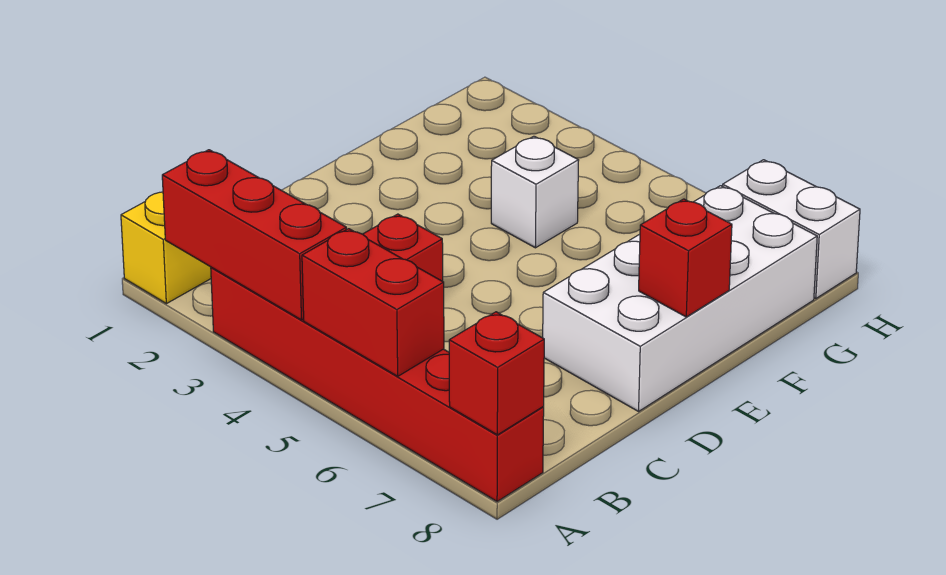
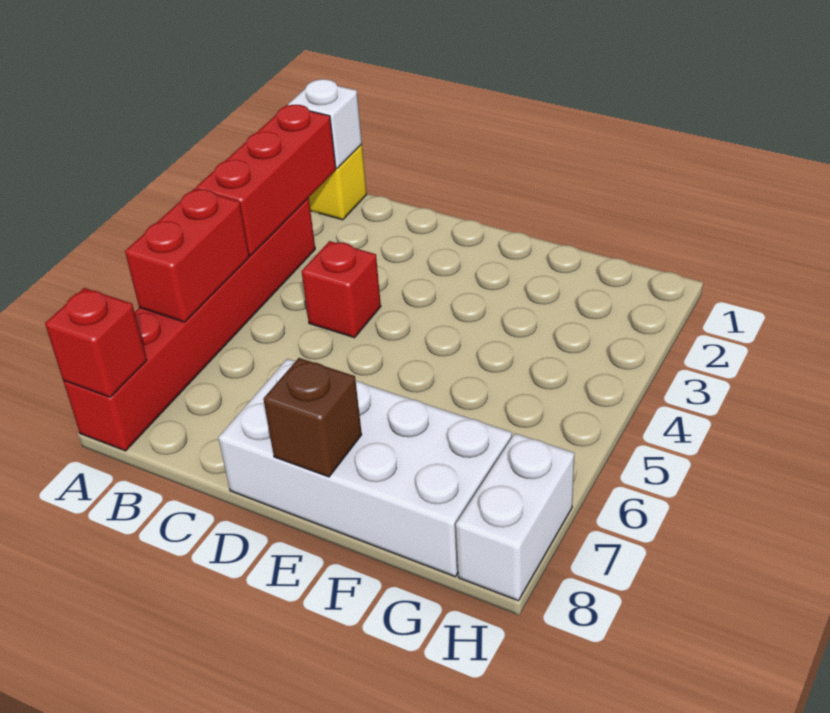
red brick E8 level 2 -> brown brick E8 level 2
white brick F4 level 1 -> white brick A1 level 2

